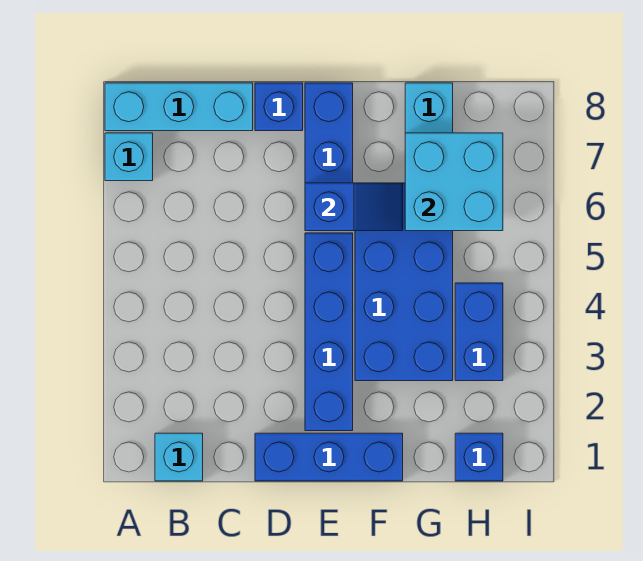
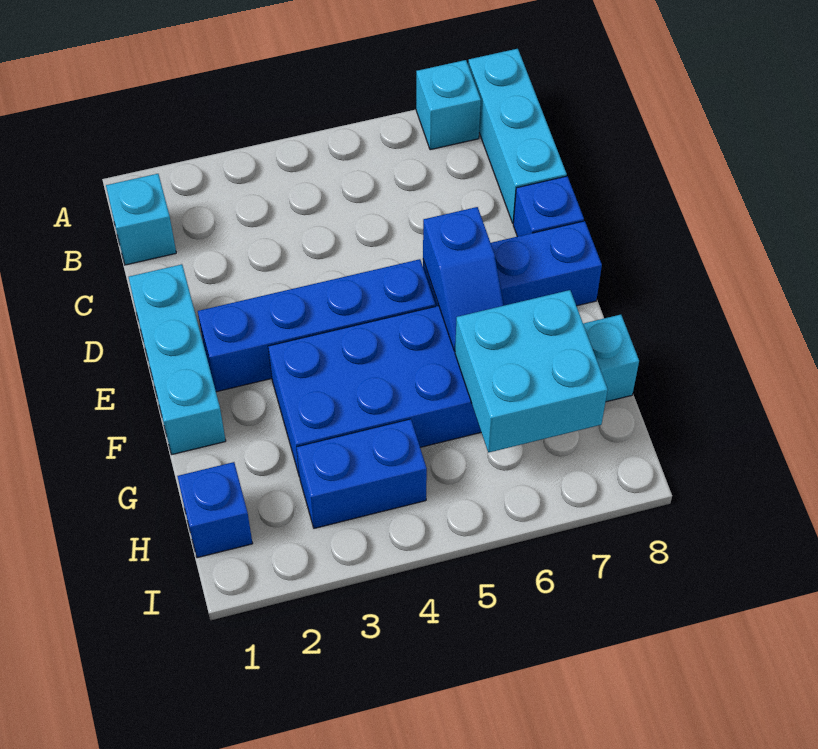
blue brick D1:F1 level 1 -> cyan brick D1:F1 level 1

